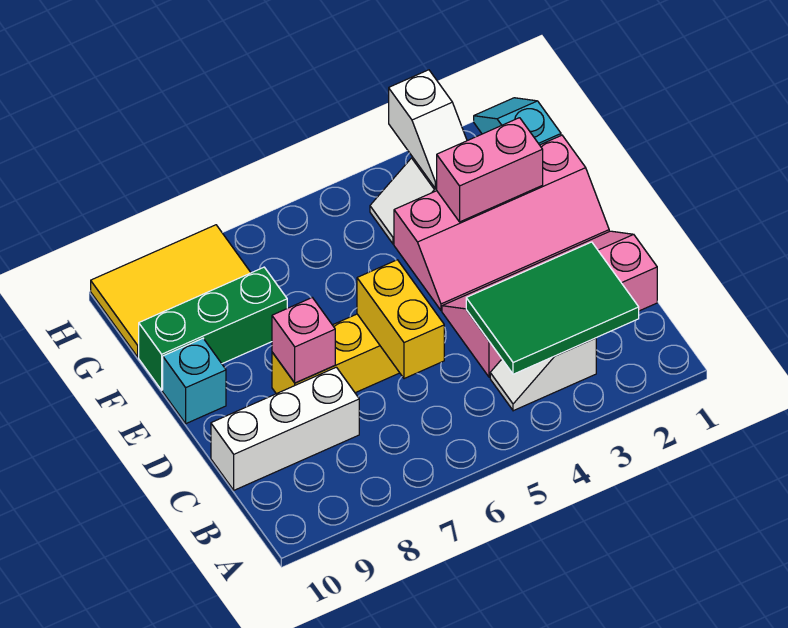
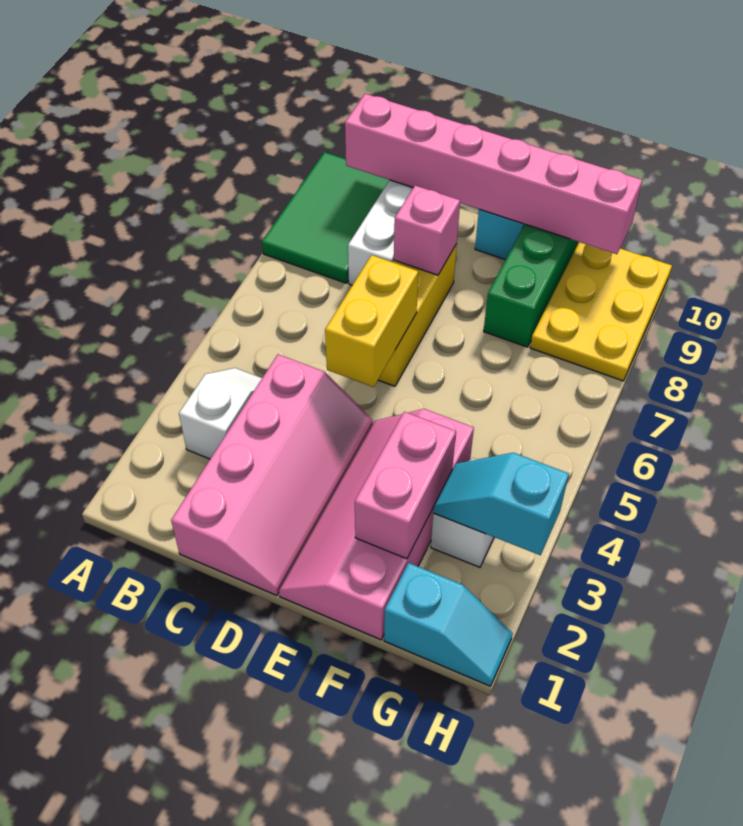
green tile B2:C4 level 2 -> green tile A8:B10 level 1
none -> pink brick B10:G10 level 2
yellow brick C6:D6 level 2 -> yellow brick D5:D6 level 2
white slope G3:H3 level 2 top H -> cyan slope G3:H3 level 2 top H
yellow tile G8:H10 level 1 -> yellow plate G8:H10 level 1

